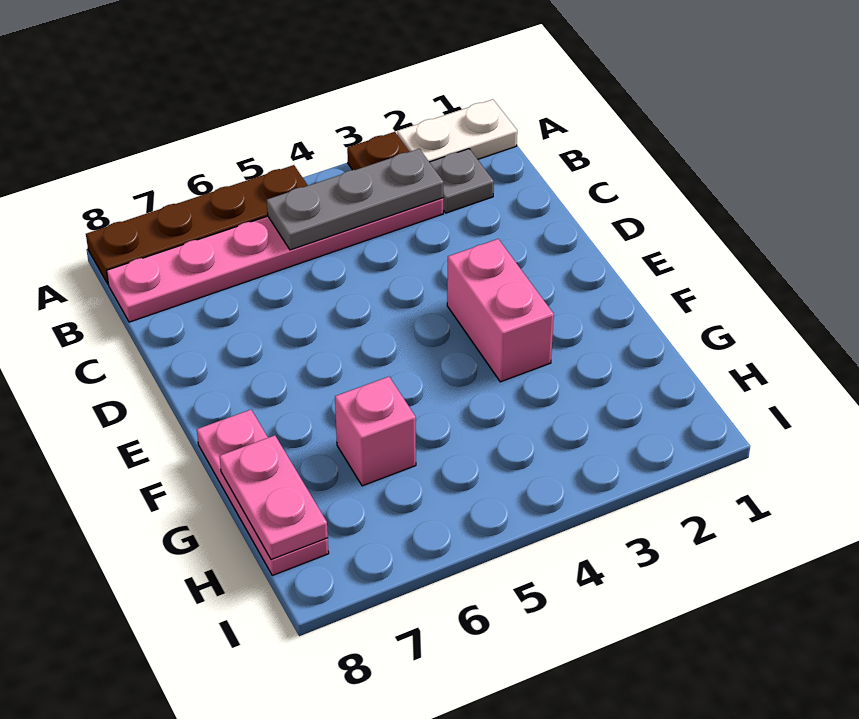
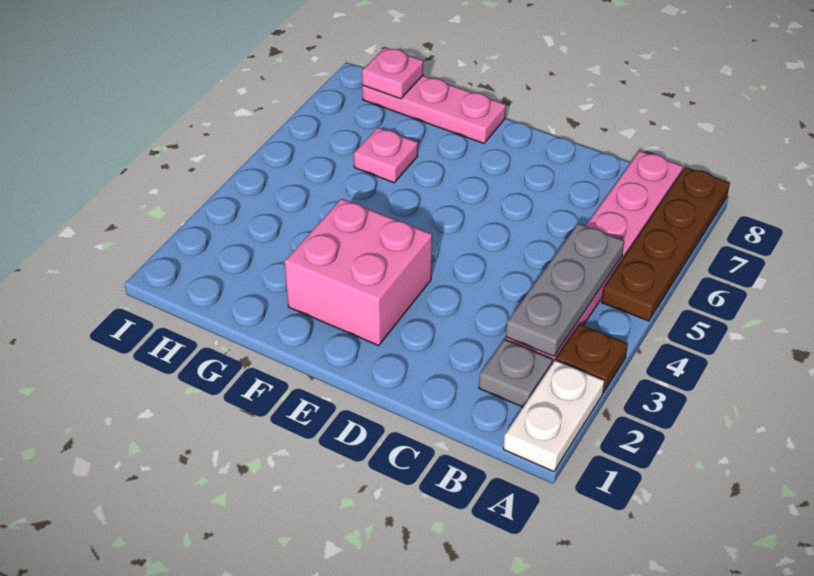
pink brick E3:F3 level 1 -> pink brick E2:F3 level 1
pink brick G6 level 1 -> pink plate G6 level 1
pink plate G8:H8 level 2 -> pink plate H8 level 2

